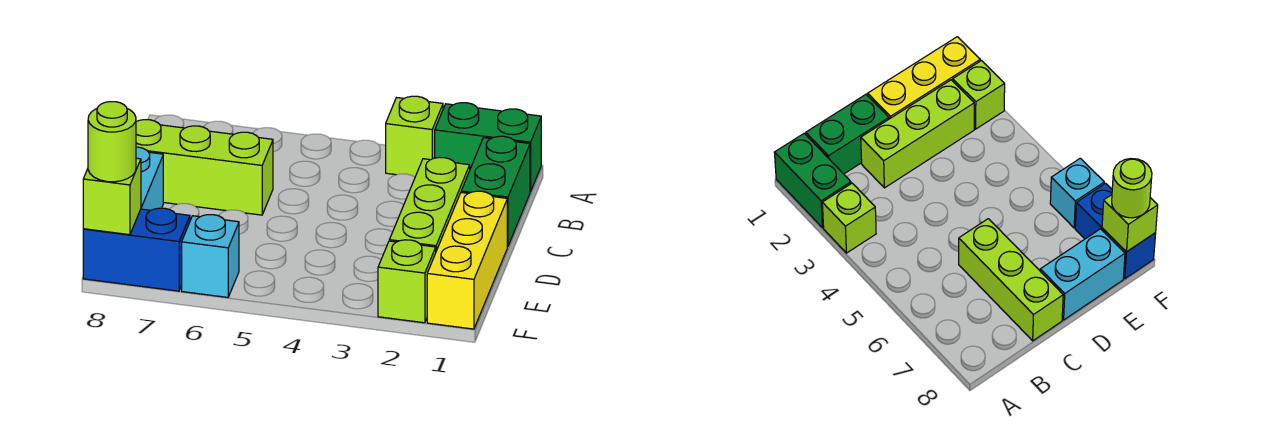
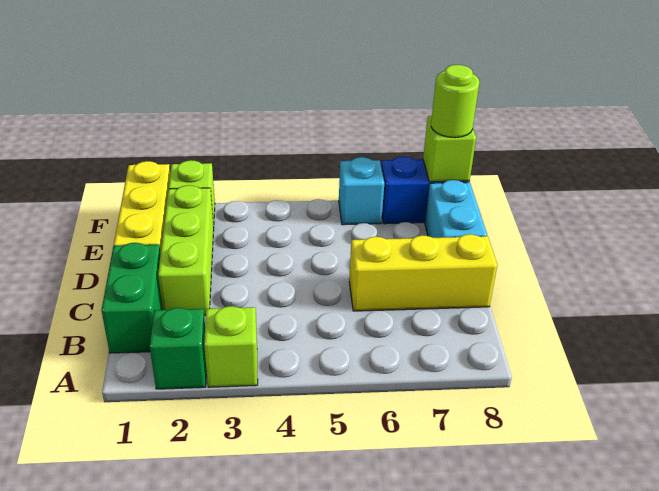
green brick A1:A2 level 1 -> green brick A2 level 1
lime brick C6:C8 level 1 -> yellow brick C6:C8 level 1

